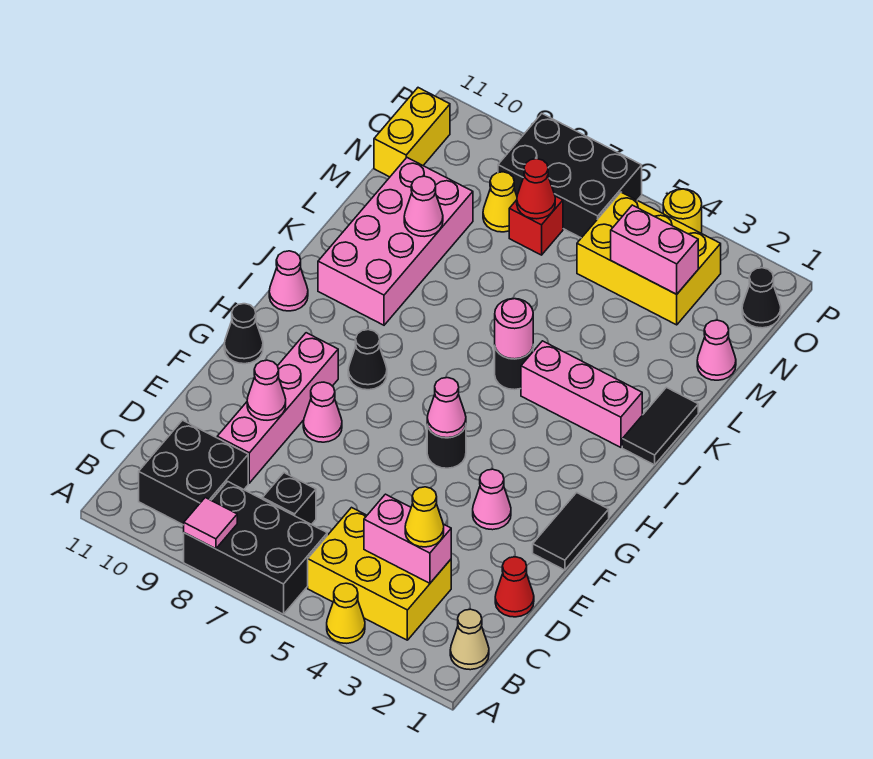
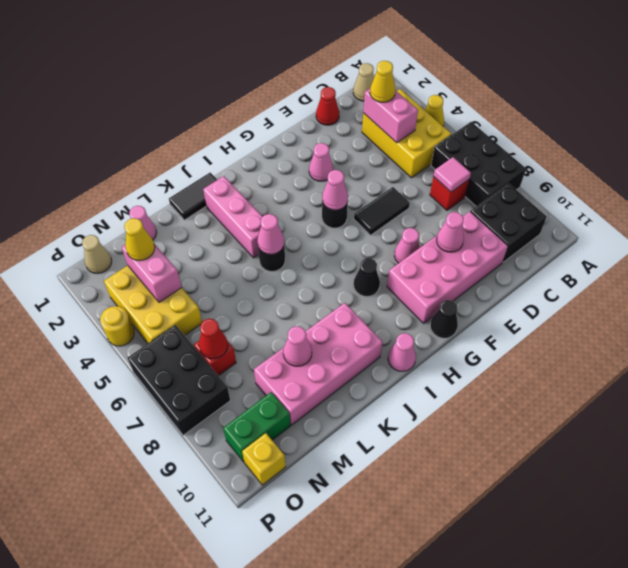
pink tile A8 level 2 -> pink tile C7 level 2
black brick C7 level 1 -> red brick C7 level 1
pink brick D9:G9 level 1 -> pink brick D9:G10 level 1
black tile F1:G1 level 1 -> black tile E6:F6 level 1
pink round brick J5 level 2 -> pink cone J5 level 2
yellow cone N8 level 1 -> yellow cone N3 level 3
none -> green brick N10:O10 level 1
yellow brick N11:O11 level 1 -> yellow brick O11 level 1
black cone O1 level 1 -> tan cone O1 level 1

